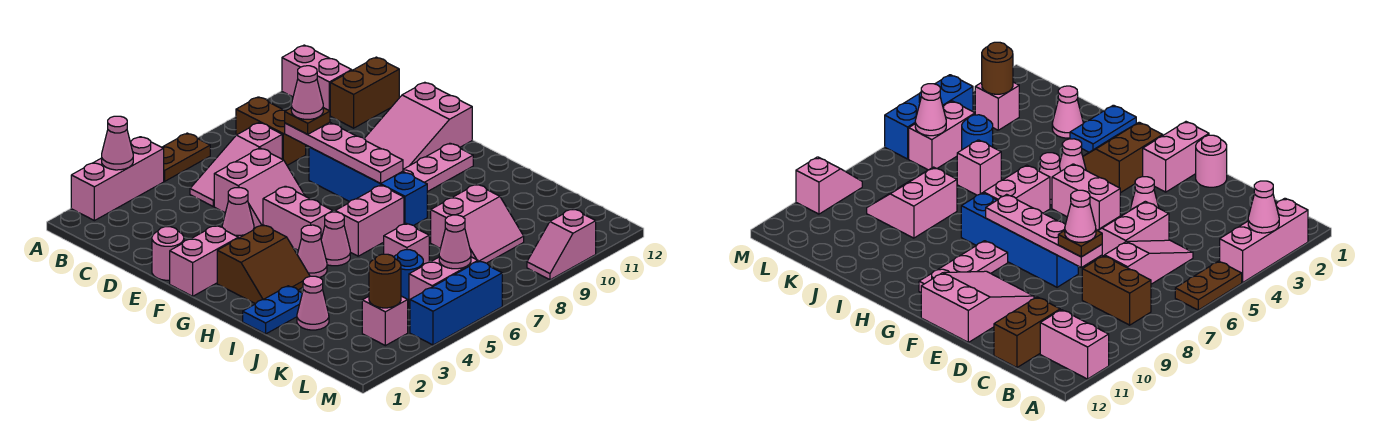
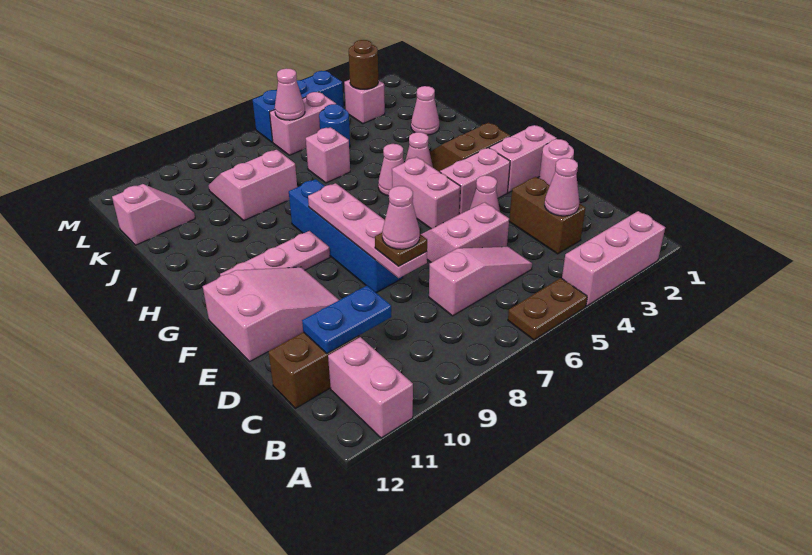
pink cone A3 level 2 -> pink cone C3 level 2
brown brick B8:C8 level 1 -> brown brick C3:D3 level 1
pink brick H6:H7 level 1 -> pink brick F3:F4 level 1
blue plate I1:I2 level 1 -> blue plate C10:C11 level 2
pink slope M9:M10 level 1 top 10 -> pink slope K11:K12 level 1 top 12

